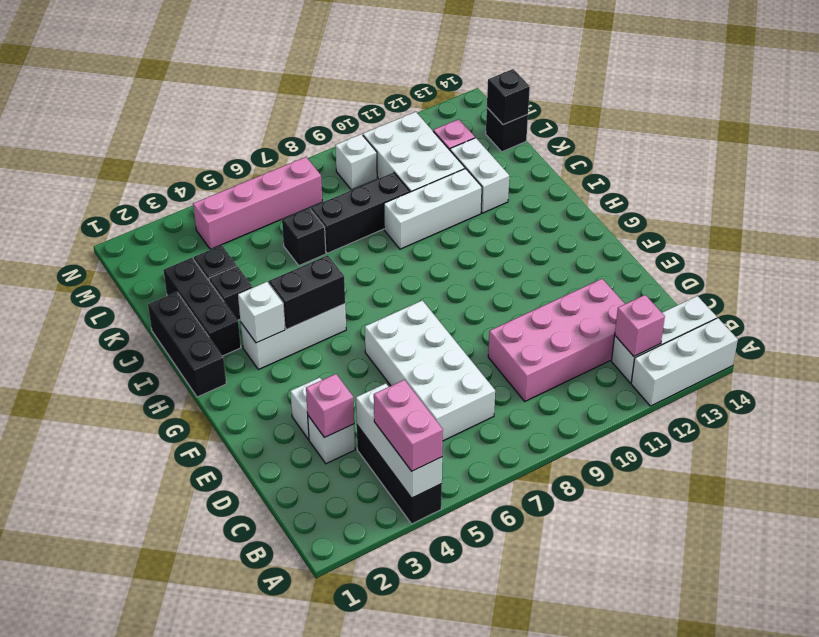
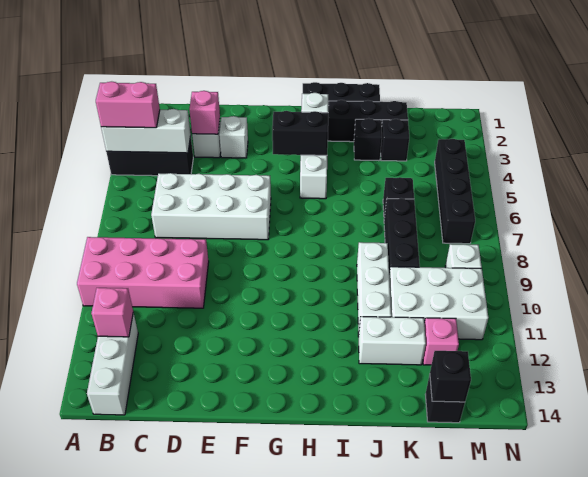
white brick A12:A14 level 1 -> none
pink brick C9:D12 level 1 -> pink brick A9:D10 level 1
black brick H4:H5 level 2 -> black brick G4:H4 level 2
pink brick M4:M7 level 1 -> black brick M4:M7 level 1

